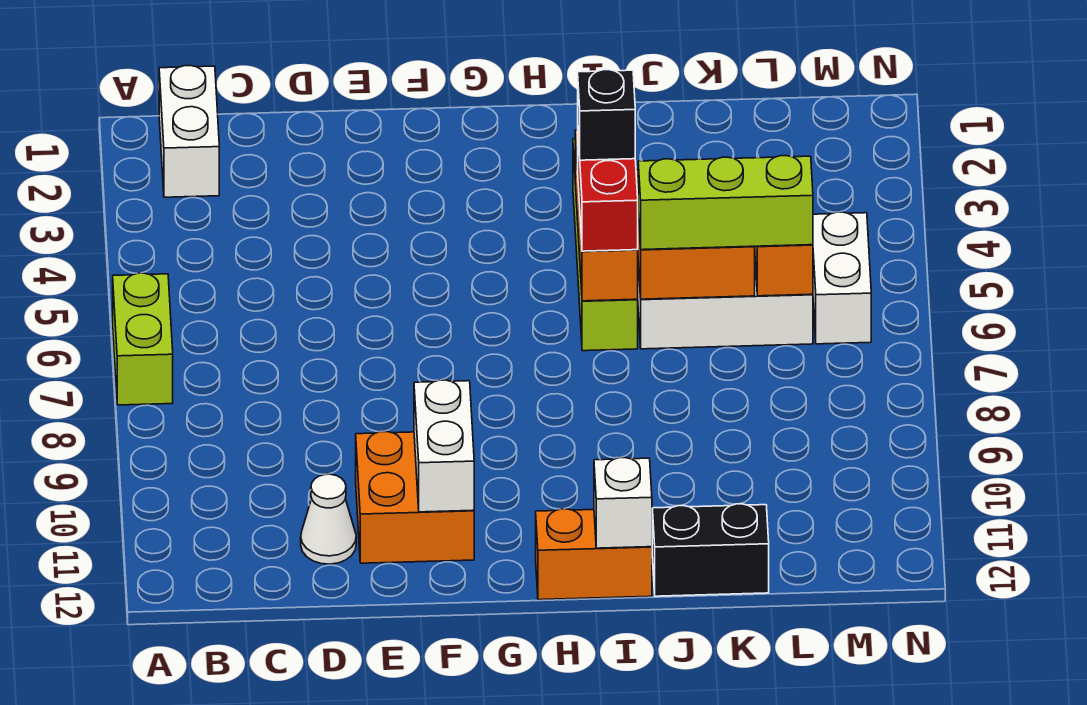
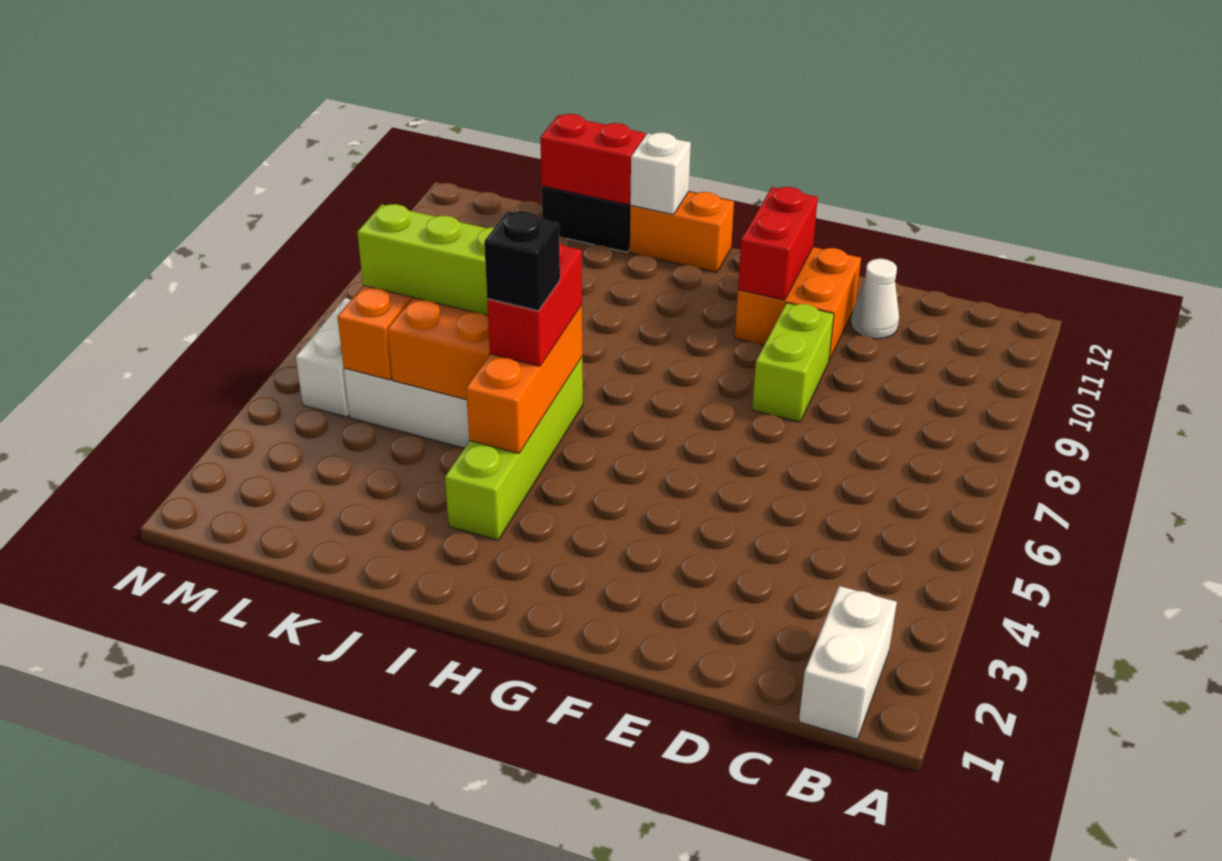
lime brick A6:A7 level 1 -> lime brick E8:E9 level 1
white brick F10:F11 level 2 -> red brick F10:F11 level 2
none -> red brick J12:K12 level 2

